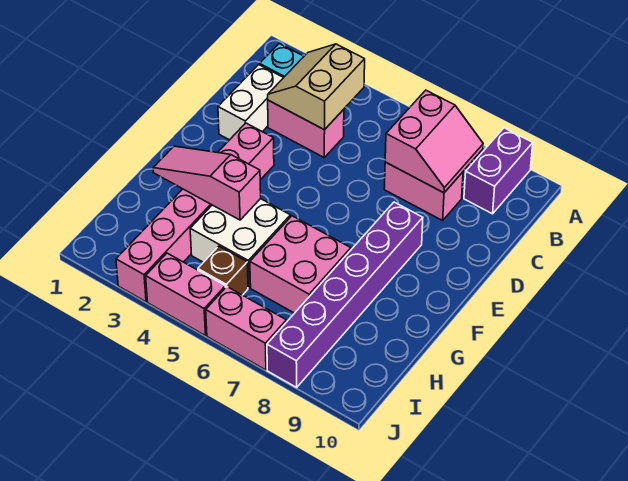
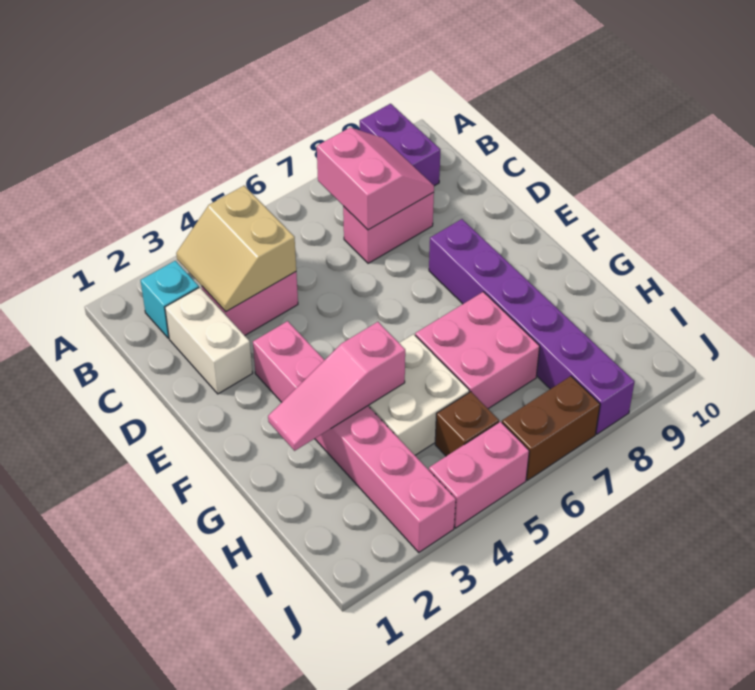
pink brick J6:J7 level 1 -> brown brick J6:J7 level 1

